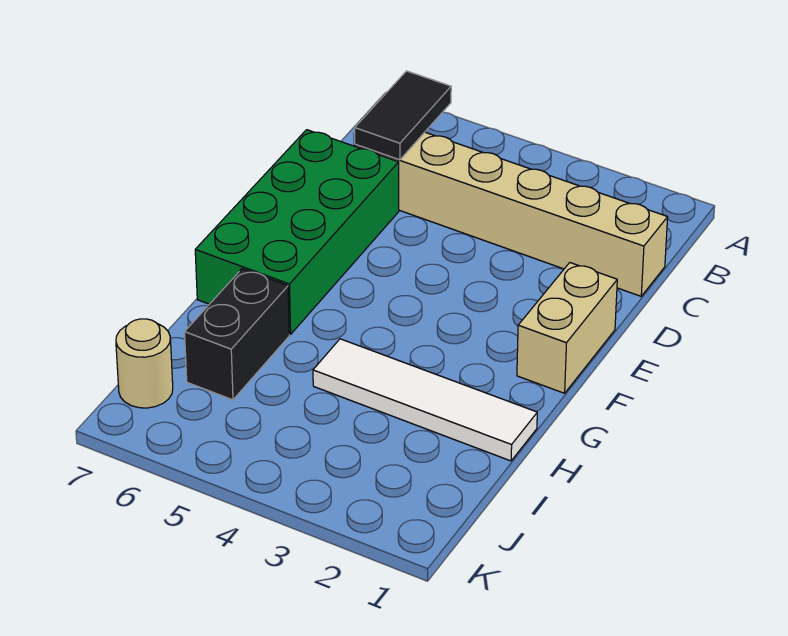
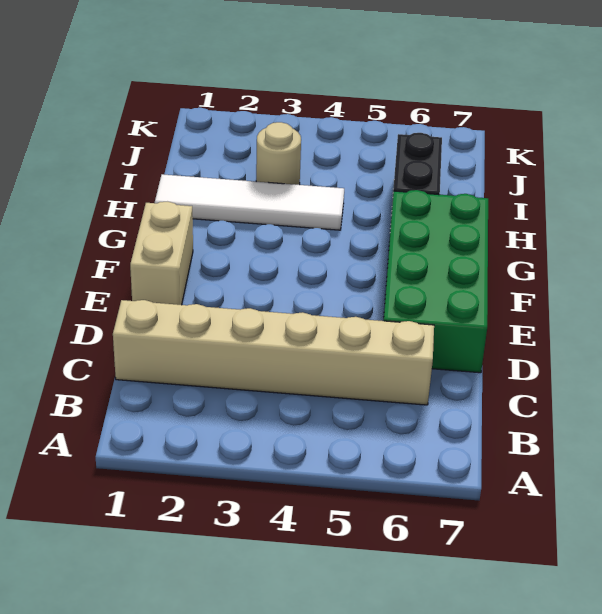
black tile B6:C6 level 2 -> none
tan round brick J7 level 1 -> tan round brick I3 level 1

